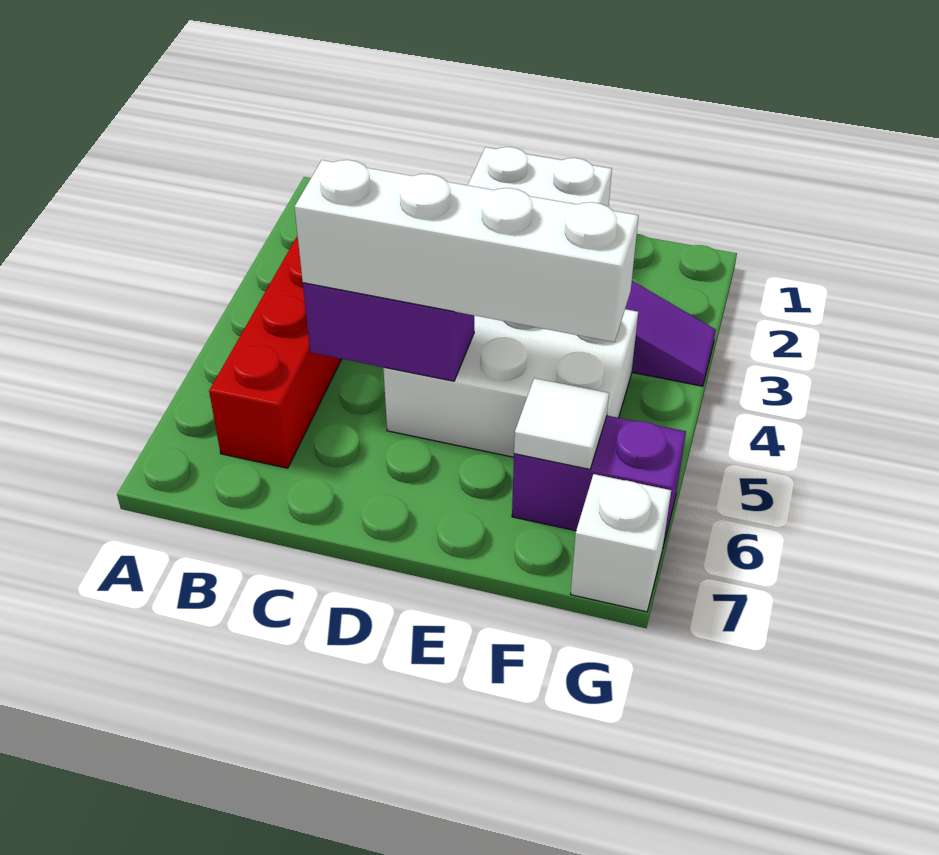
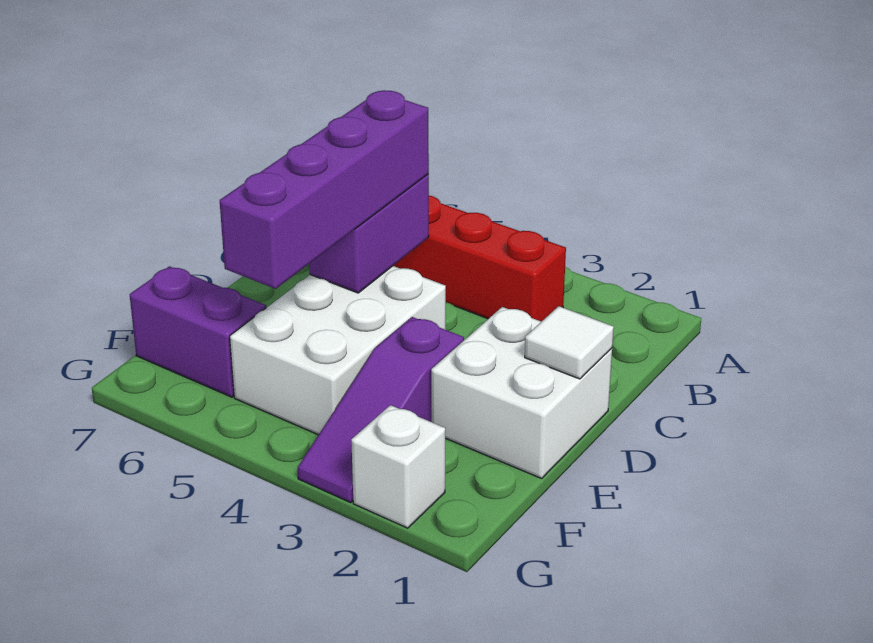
white brick C5:F5 level 3 -> purple brick C5:F5 level 3
purple brick F6:G6 level 1 -> purple brick F6:F7 level 1
white tile F6 level 2 -> white tile D1 level 2
white brick G7 level 1 -> white brick G2 level 1

